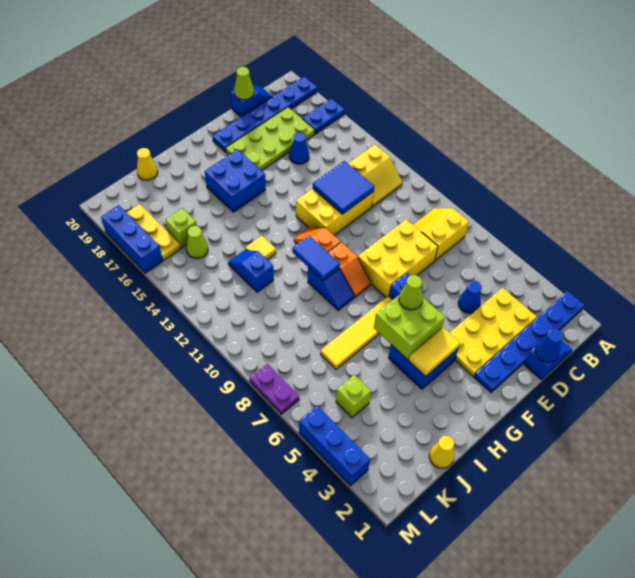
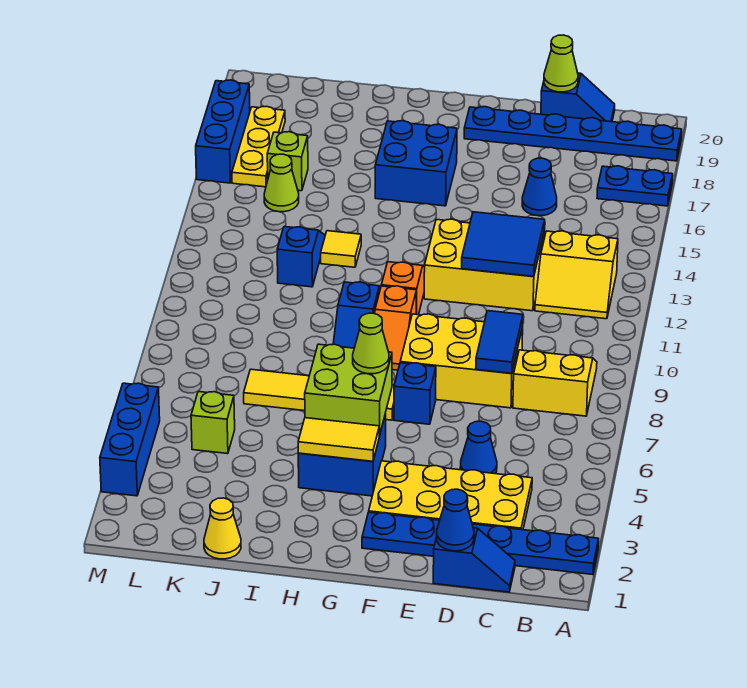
lime plate C17:F18 level 1 -> none
blue tile H10:H11 level 2 -> blue tile D8:D9 level 2
yellow cone J20 level 1 -> none
purple plate M7:M8 level 1 -> none

